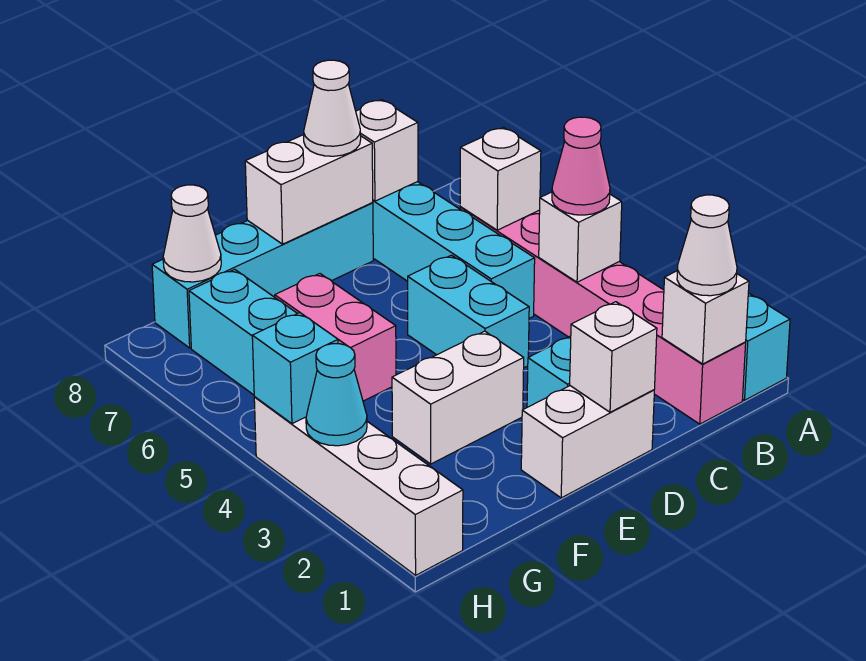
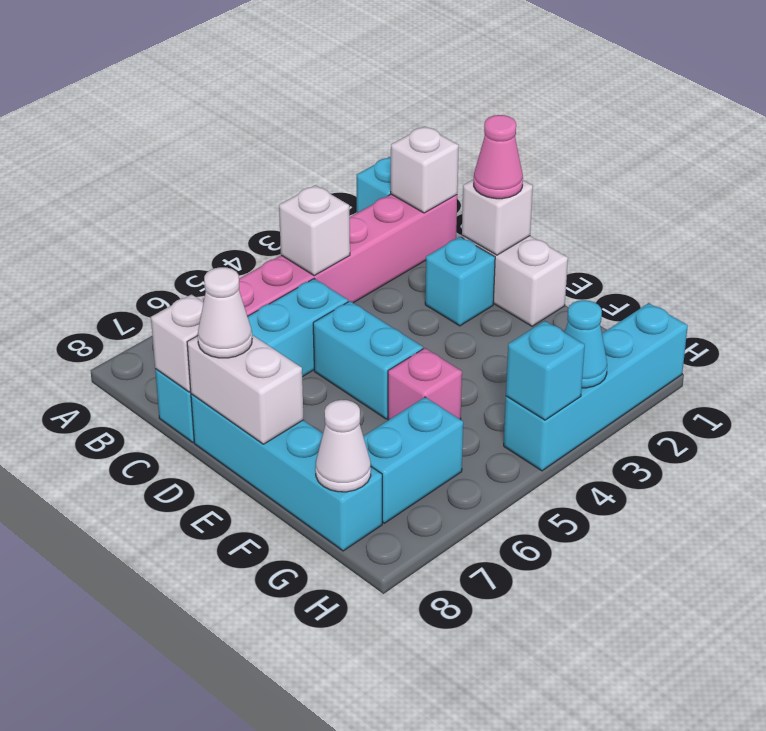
white cone B1 level 3 -> none
pink cone B4 level 3 -> pink cone D1 level 3
white brick B6 level 2 -> none
cyan brick D4:D5 level 1 -> cyan brick D5:E5 level 1
white brick E3:F3 level 1 -> none
pink brick F5:F6 level 1 -> pink brick F5 level 1
white brick H1:H4 level 1 -> cyan brick H1:H4 level 1

